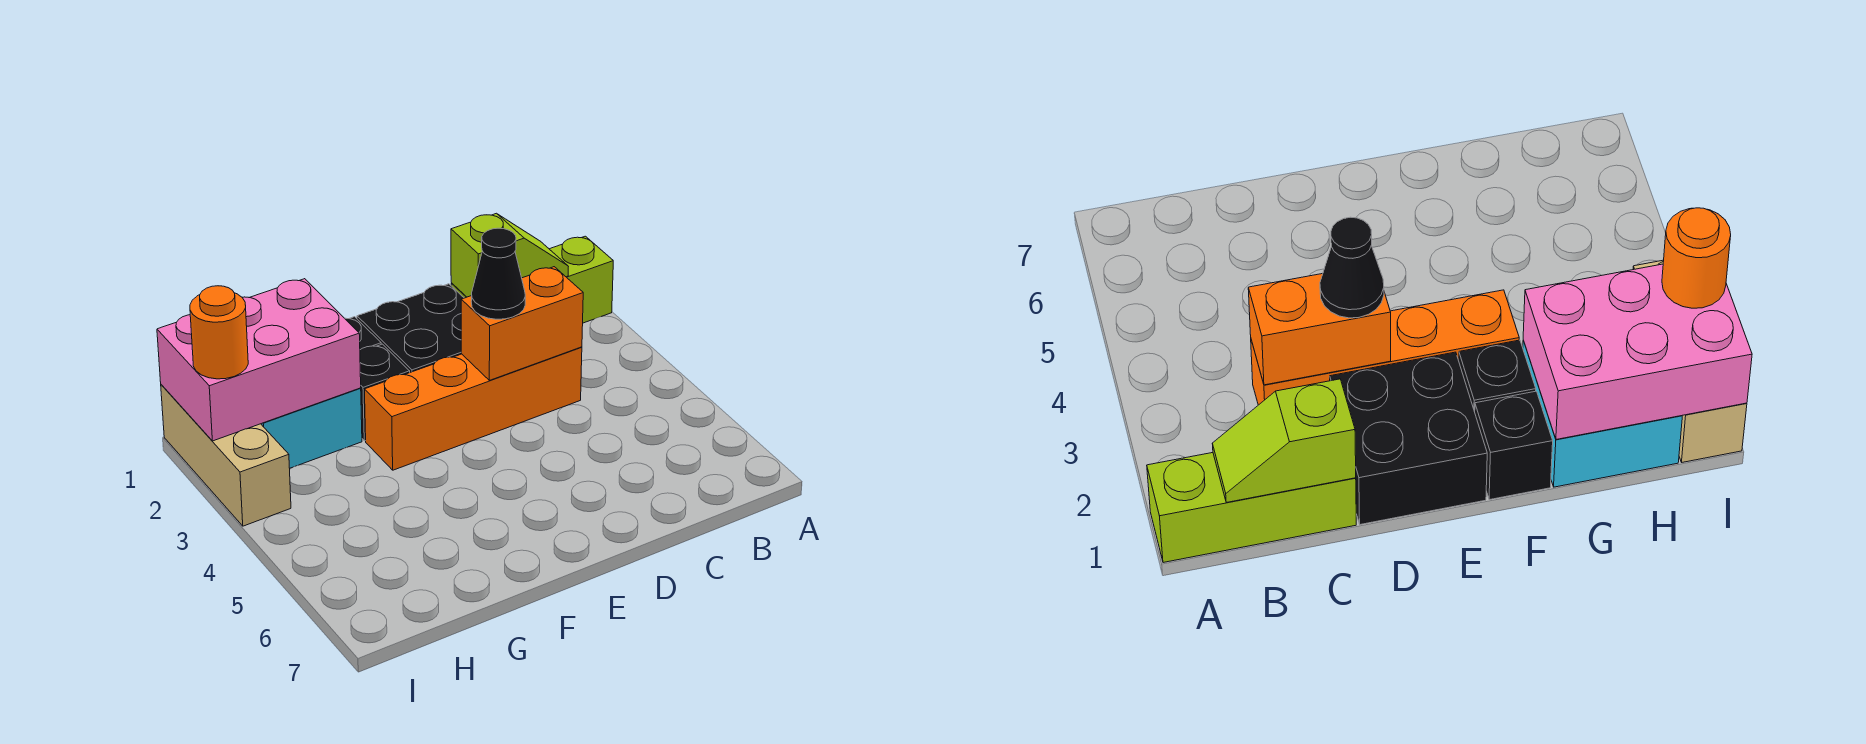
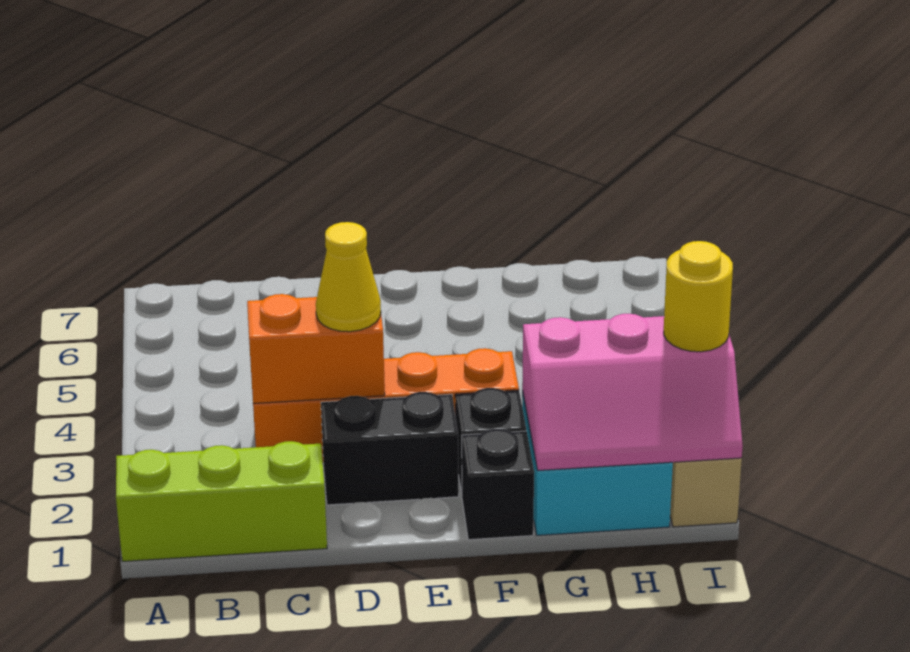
lime slope B1:C1 level 2 top C -> none
black brick D1:E2 level 1 -> black brick D2:E2 level 1
black cone D3 level 3 -> yellow cone D3 level 3
pink brick G1:I2 level 2 -> pink slope G1:I2 level 2 top 2
orange round brick I2 level 3 -> yellow round brick I2 level 3

